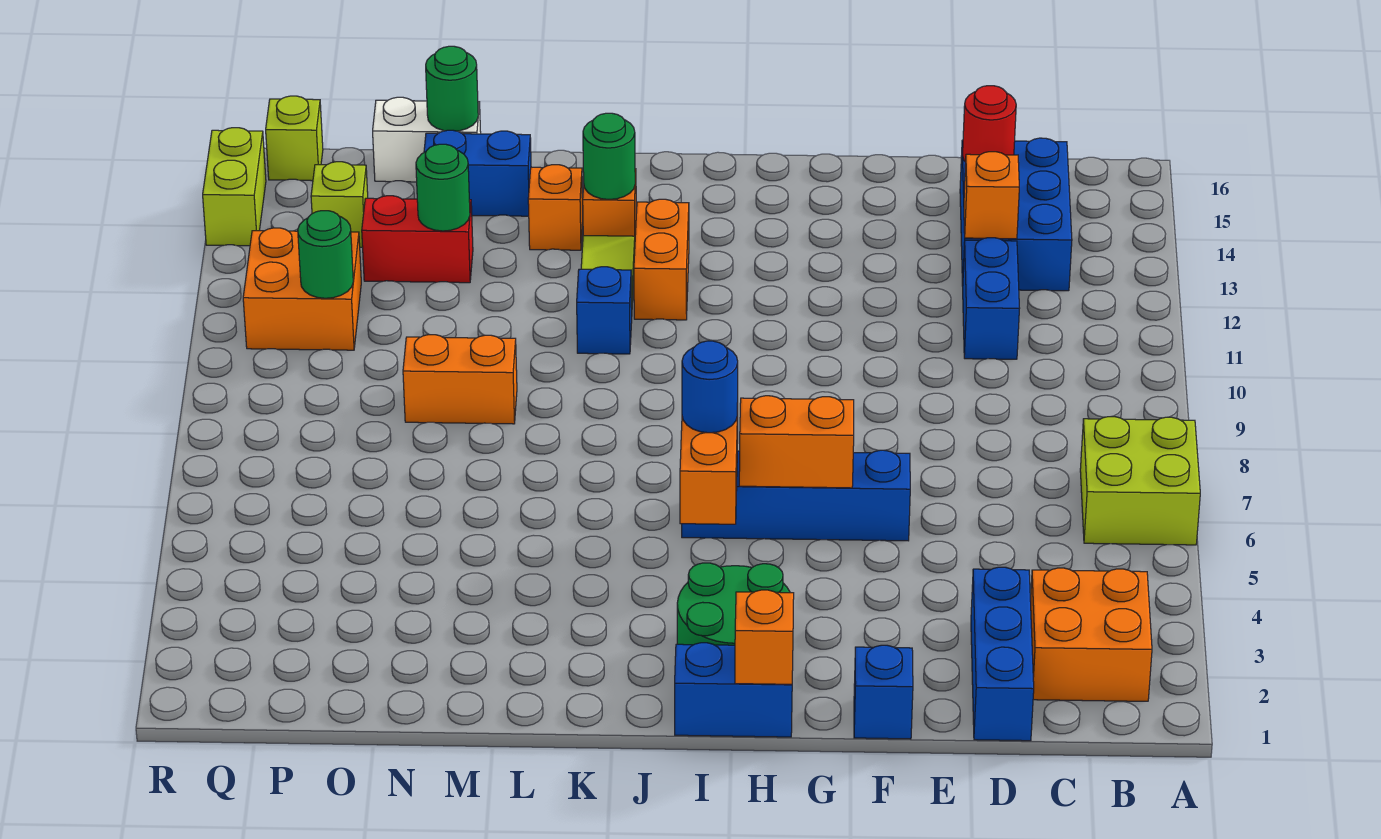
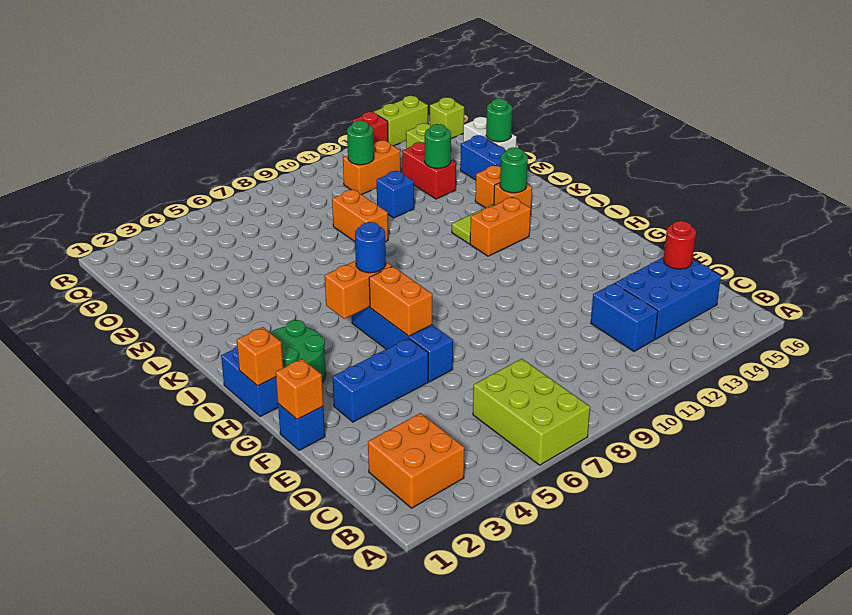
lime brick A6:B7 level 1 -> lime brick A6:C7 level 1
blue brick D1:D3 level 1 -> blue brick F3:F5 level 1
blue brick D11:D12 level 1 -> blue brick C12:D12 level 1
orange brick D13 level 2 -> orange brick F1 level 2
blue brick K11 level 1 -> blue brick N11 level 1
orange brick P11:Q12 level 1 -> orange brick P11:P12 level 1
none -> red brick R13 level 1

